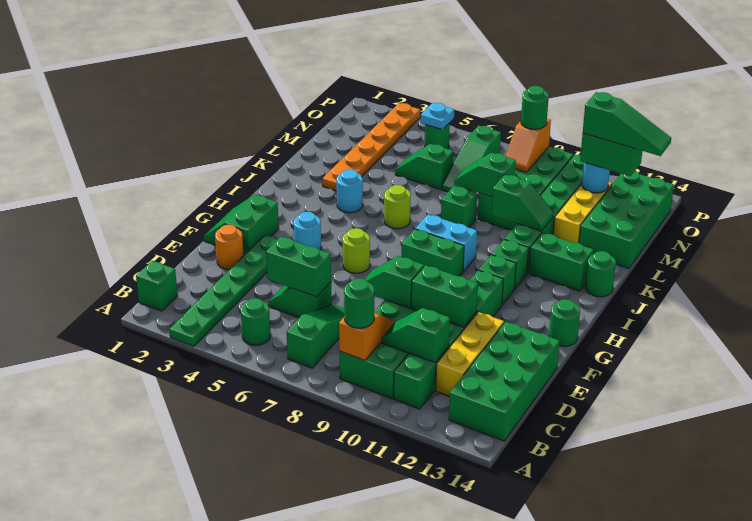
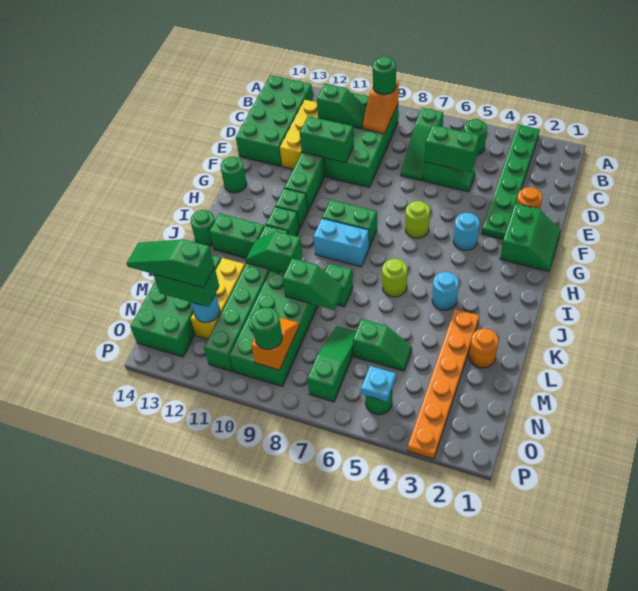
green brick B1 level 1 -> none
green slope E8:E9 level 2 top 9 -> none
none -> orange round brick L2 level 1

